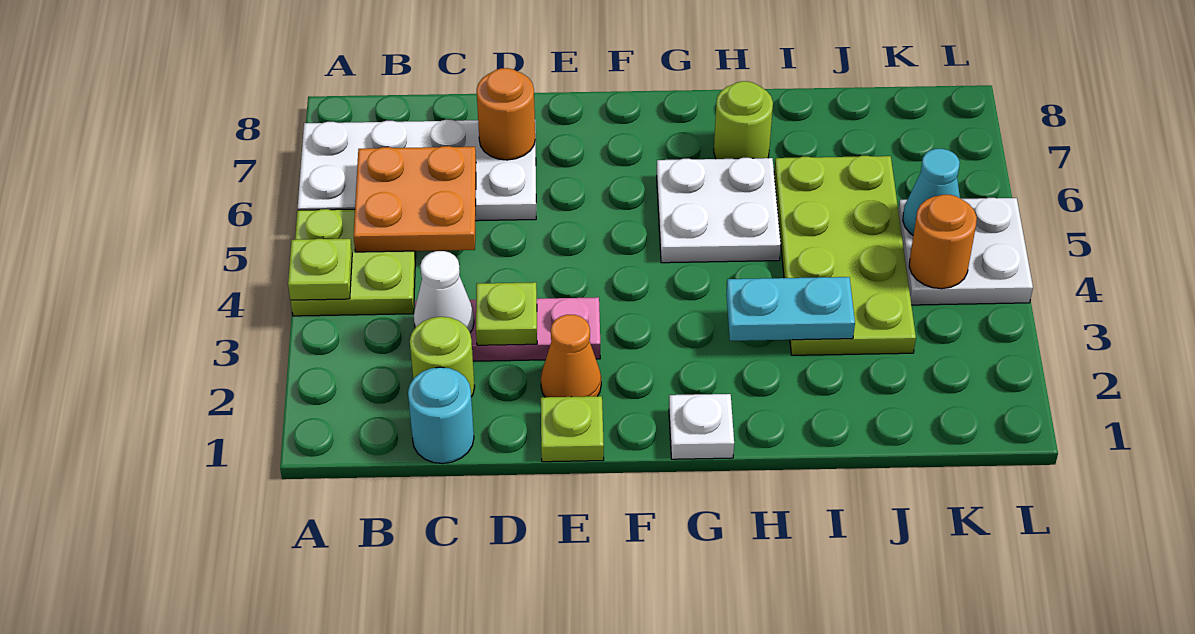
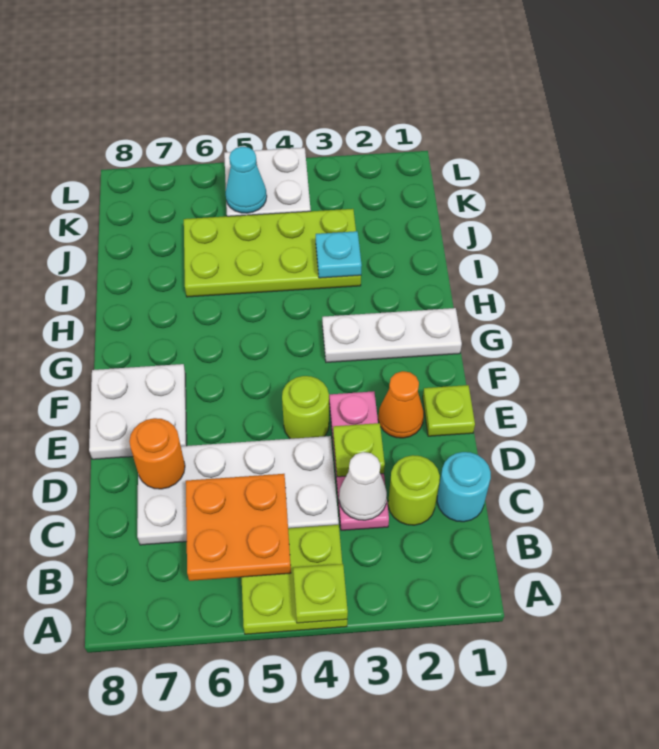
white plate A6:D7 level 1 -> white plate C4:D7 level 1
white plate G1 level 1 -> white plate G1:G3 level 1
white plate G5:H6 level 1 -> white plate E7:F8 level 1
cyan plate H3:I3 level 2 -> cyan plate I3 level 2
lime round brick H7 level 1 -> lime round brick E4 level 1
orange round brick K4 level 2 -> none

